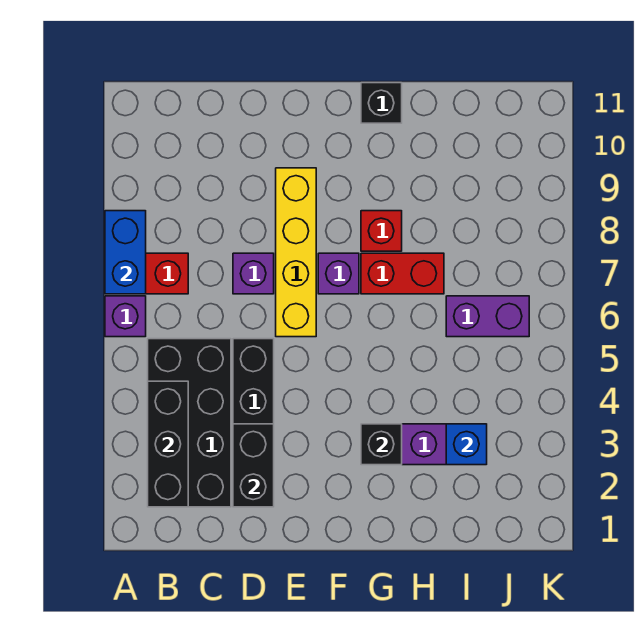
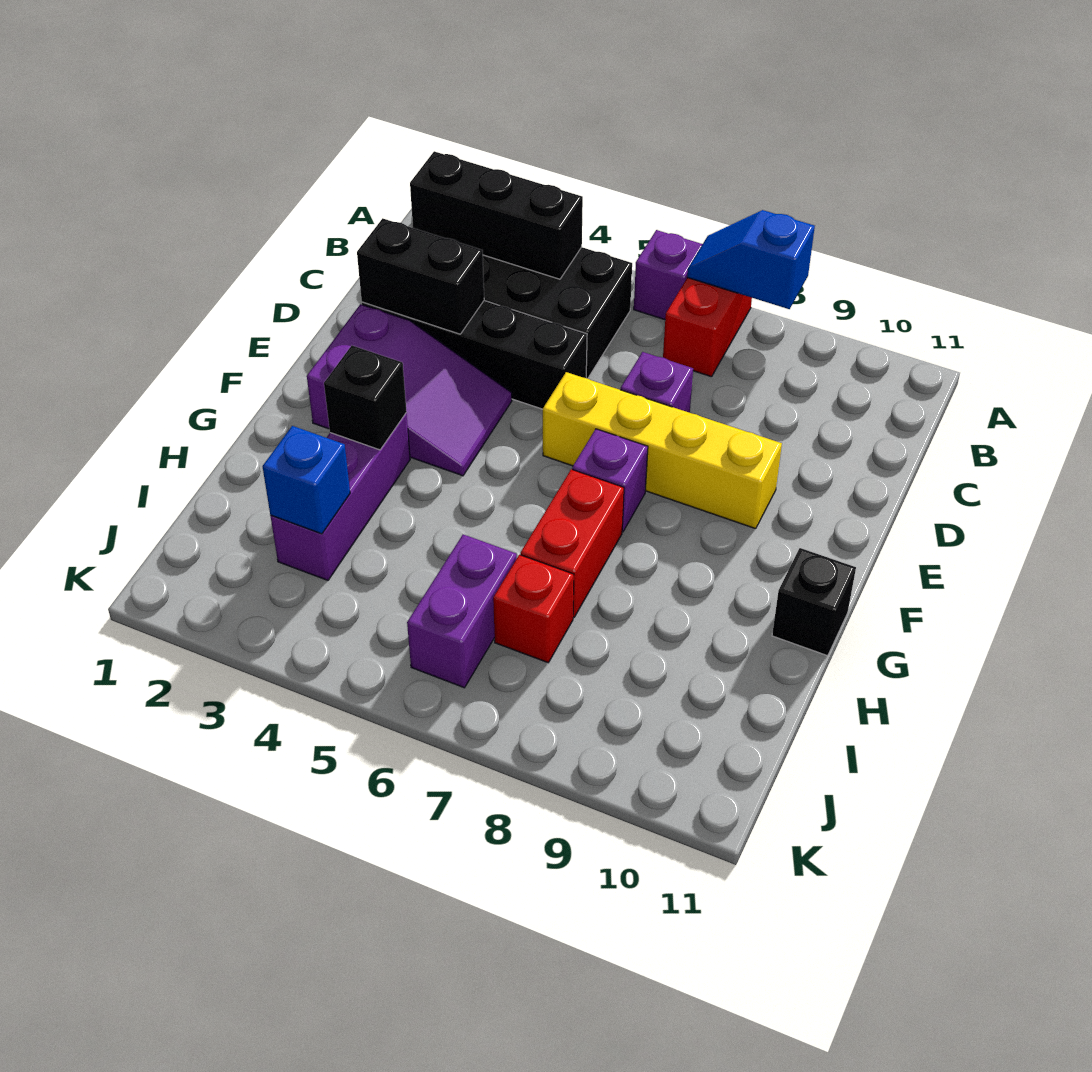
blue brick A7:A8 level 2 -> blue slope A7:A8 level 2 top 8
none -> purple slope E2:F4 level 1 top 2
red brick G8 level 1 -> red brick I7 level 1

